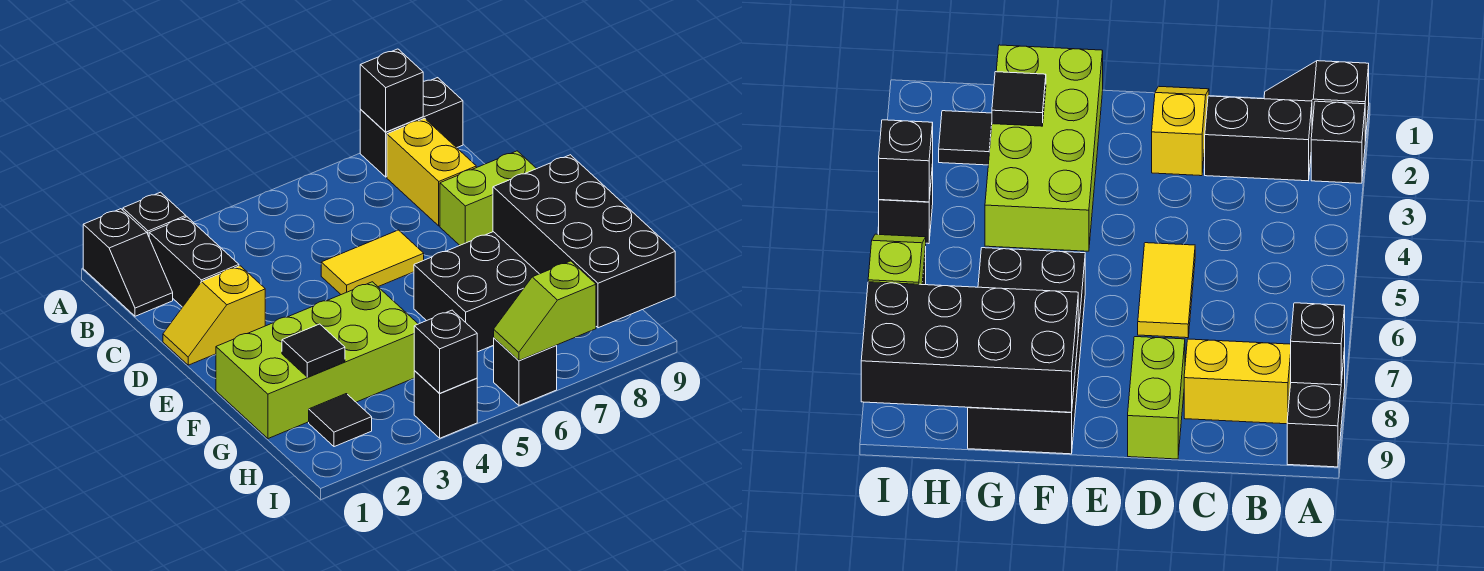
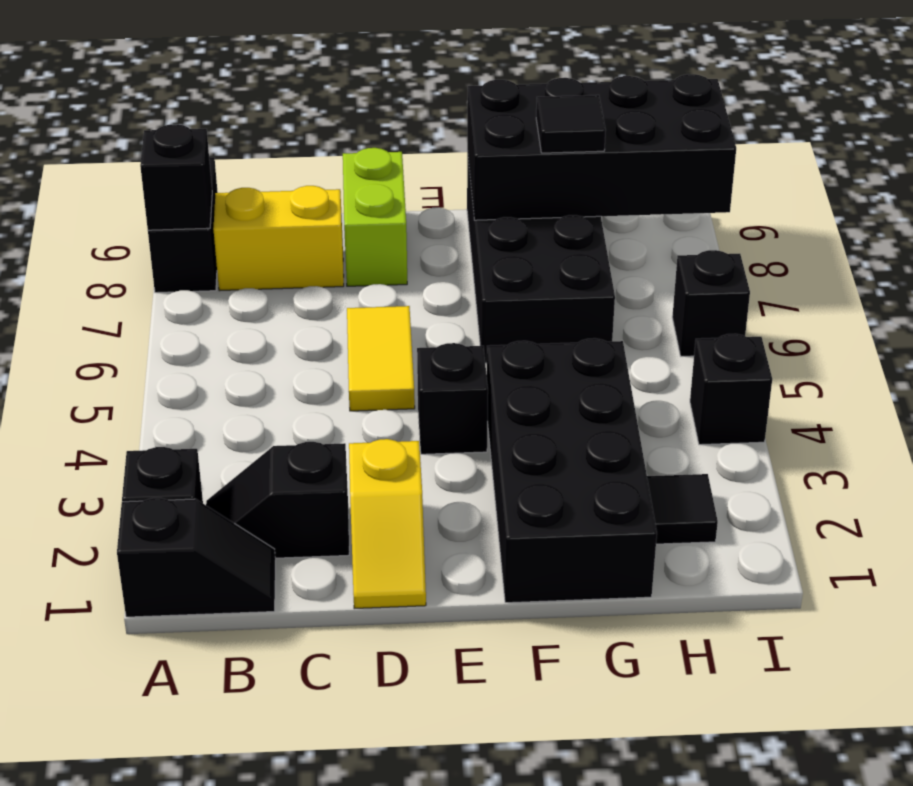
black brick B2:C2 level 1 -> black slope B2:C2 level 1 top C
lime brick F1:G4 level 1 -> black brick F1:G4 level 1
black tile G2 level 2 -> black tile G8 level 3
black brick I4 level 2 -> black brick E4 level 1
lime slope I6:I7 level 2 top 7 -> none

